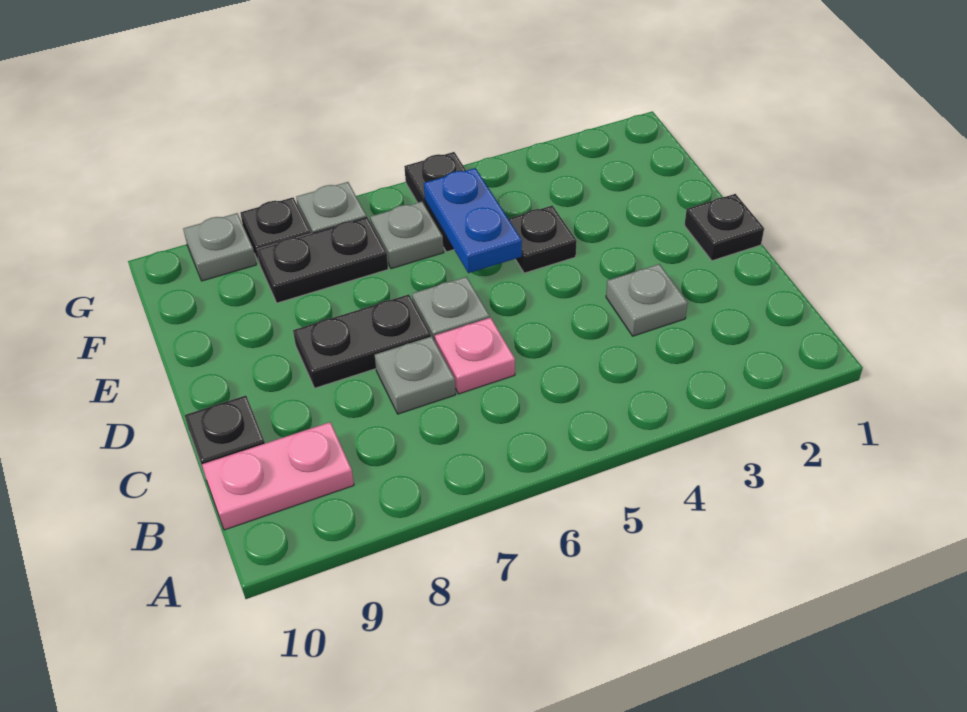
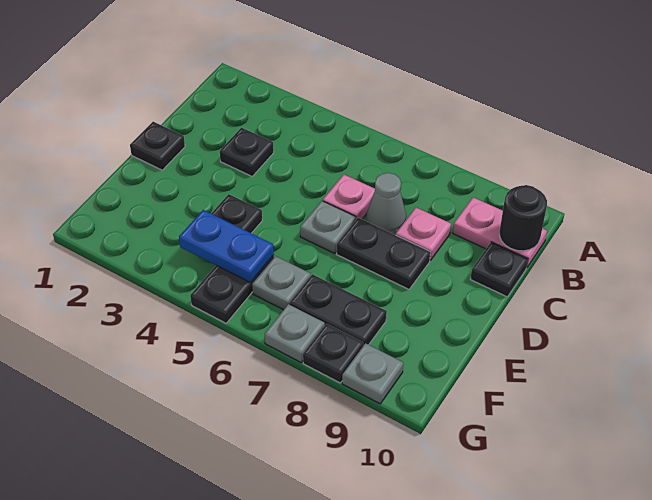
none -> black round brick B10 level 2
grey plate C3 level 1 -> black plate C3 level 1
grey plate C7 level 1 -> grey cone C7 level 1
none -> pink plate C8 level 1
blue plate E5:F5 level 2 -> blue plate F4:F5 level 2

